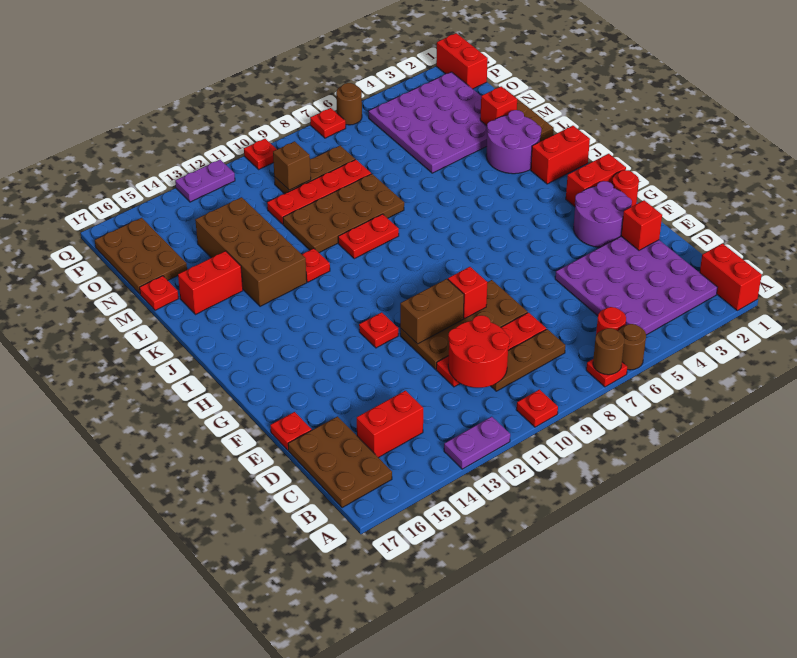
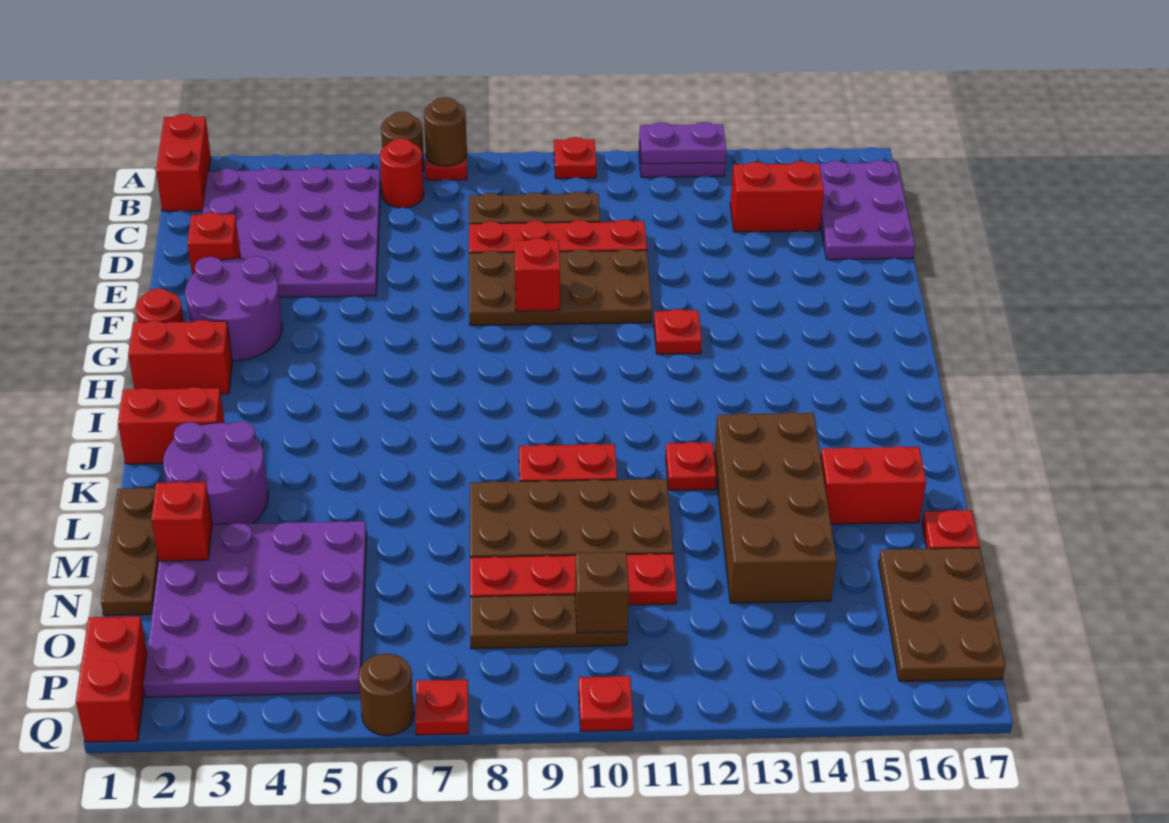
brown plate B16:D17 level 1 -> purple plate B16:D17 level 1
red round brick C10:D11 level 2 -> none
red plate E17 level 1 -> none
brown brick F10:F11 level 2 -> none
purple plate Q12:Q13 level 1 -> purple plate A12:A13 level 2

